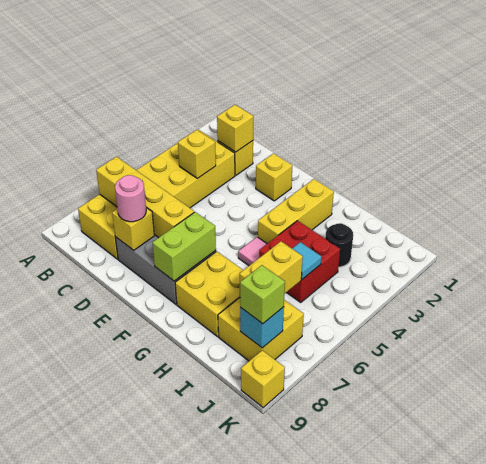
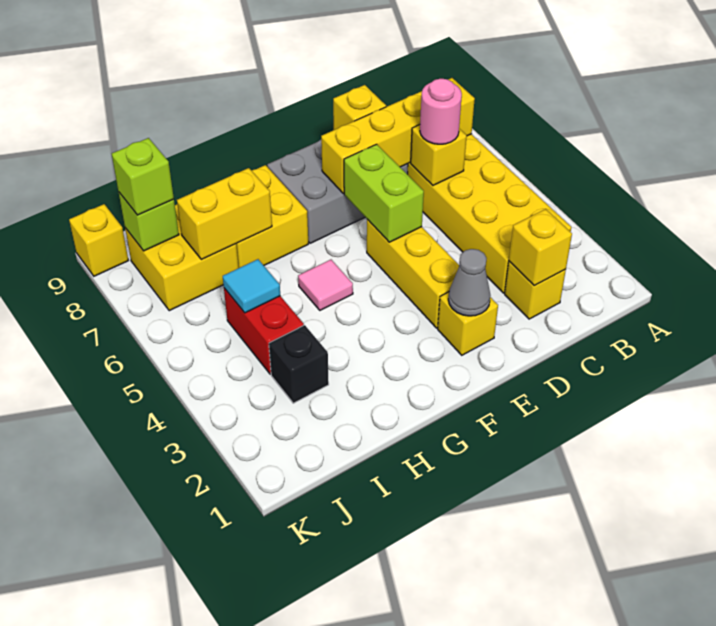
yellow brick C4 level 2 -> yellow brick C6 level 2
pink round brick D8 level 3 -> pink round brick C6 level 3
none -> grey cone E2 level 2
lime brick F7:F8 level 2 -> lime brick E5:E6 level 2
yellow brick G2:G4 level 1 -> yellow brick E3:E5 level 1
red brick H4:I5 level 1 -> red brick I4:I5 level 1
black round brick I3 level 1 -> black brick I3 level 1
yellow brick I6:I7 level 2 -> yellow brick H7:I7 level 2
cyan brick J8 level 2 -> lime brick J8 level 2

